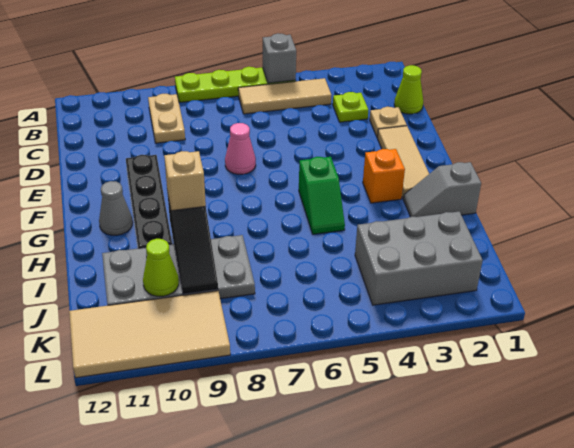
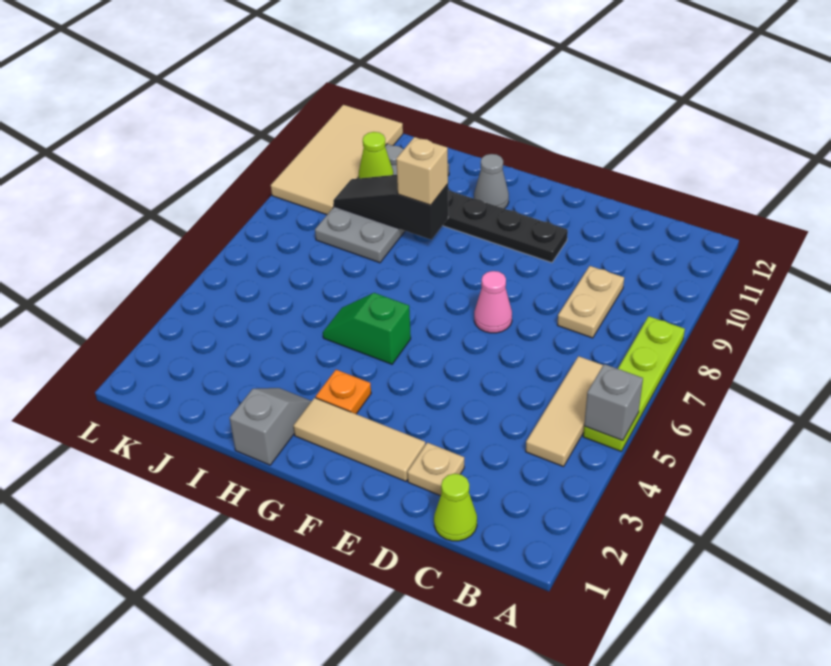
tan plate B9:C9 level 1 -> tan plate C8:C9 level 1
lime plate C3 level 1 -> none
orange brick G3 level 1 -> orange plate G3 level 1
grey brick J2:K4 level 1 -> none

